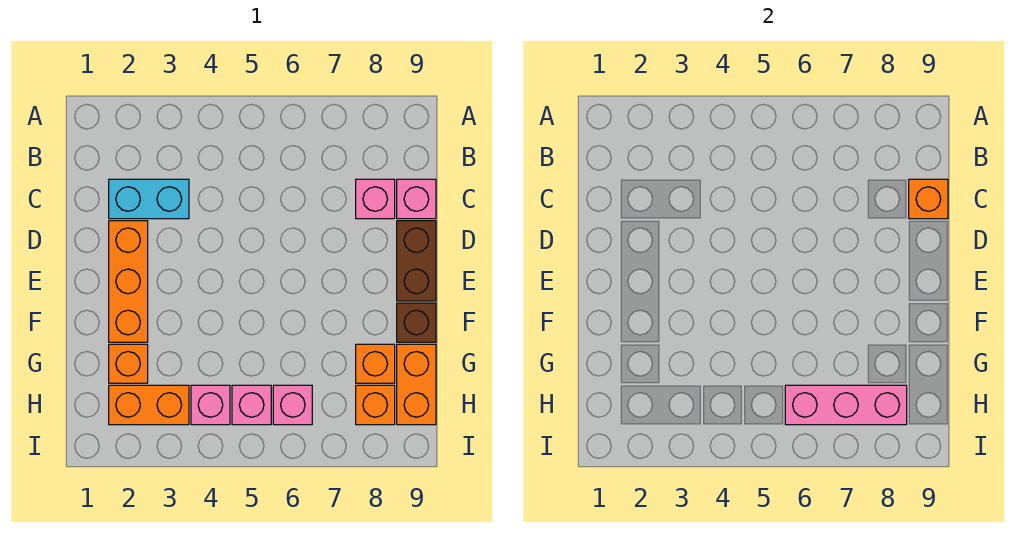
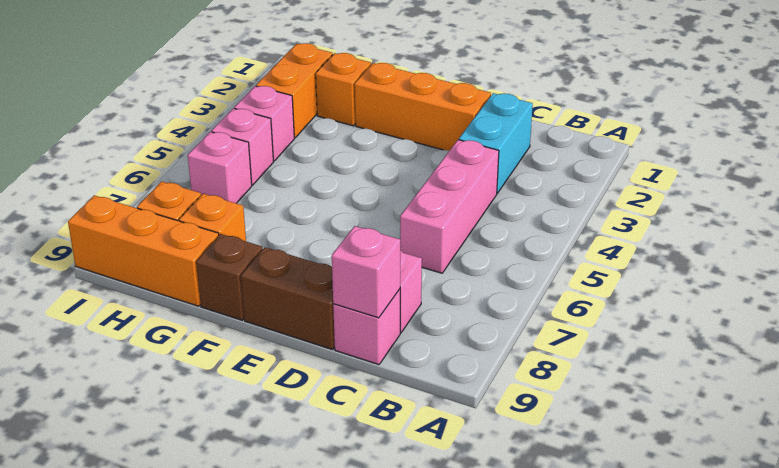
orange brick C9 level 2 -> pink brick C9 level 2
orange brick G9:H9 level 1 -> orange brick G9:I9 level 1
pink brick H6:H8 level 2 -> pink brick C4:C6 level 1

